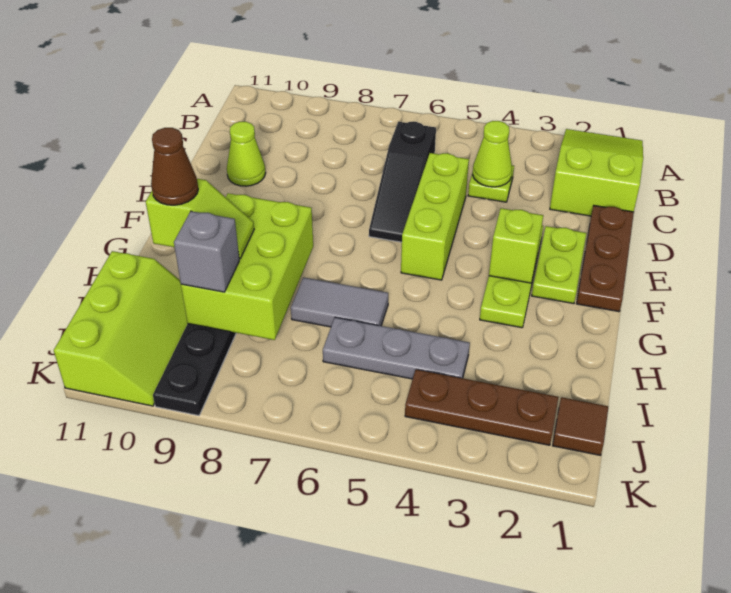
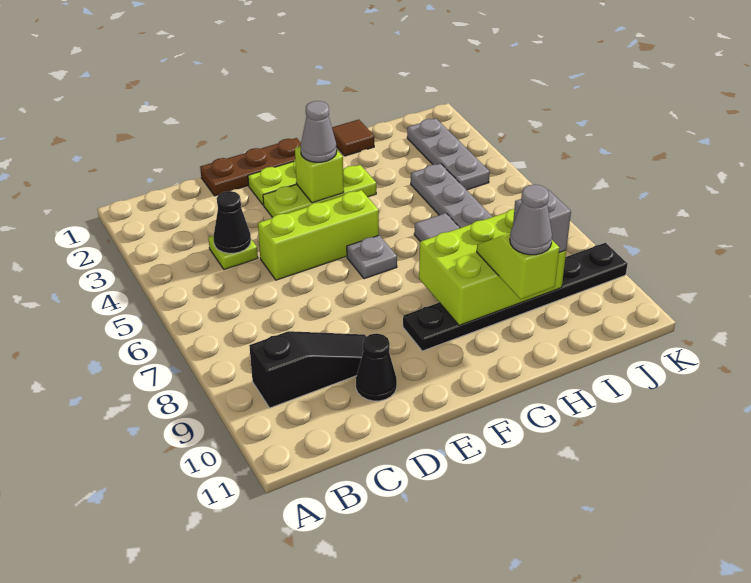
lime slope A1:C2 level 1 top C -> none
lime cone C4 level 2 -> black cone C4 level 2
black slope C6:E6 level 1 top C -> black slope B9:D9 level 1 top B
lime cone D10 level 1 -> black cone D10 level 1
none -> grey cone F3 level 3
none -> grey plate F6 level 1
brown cone H10 level 4 -> grey cone H10 level 4
lime slope I10:K11 level 1 top 11 -> none
brown tile J1 level 1 -> brown tile H1 level 1
brown plate J2:J4 level 1 -> grey plate J2:J4 level 1

